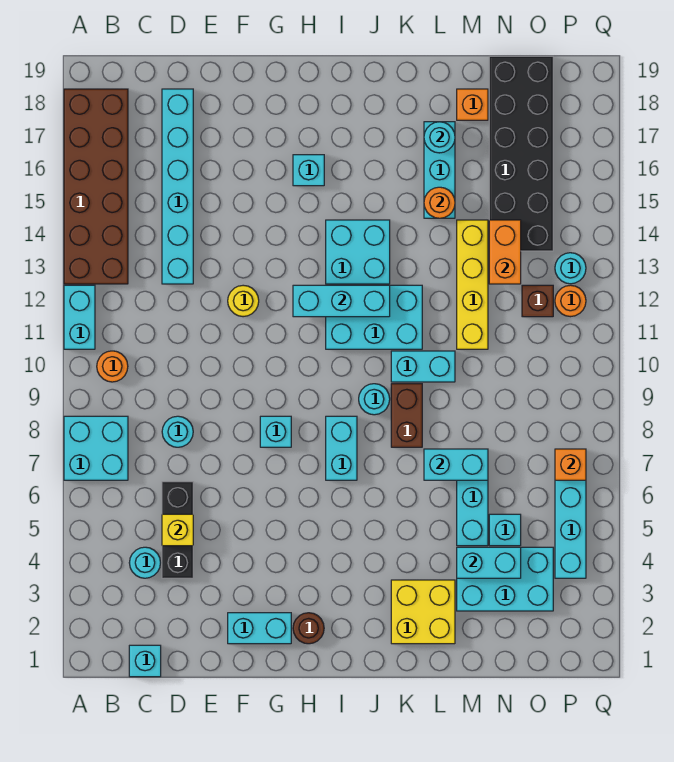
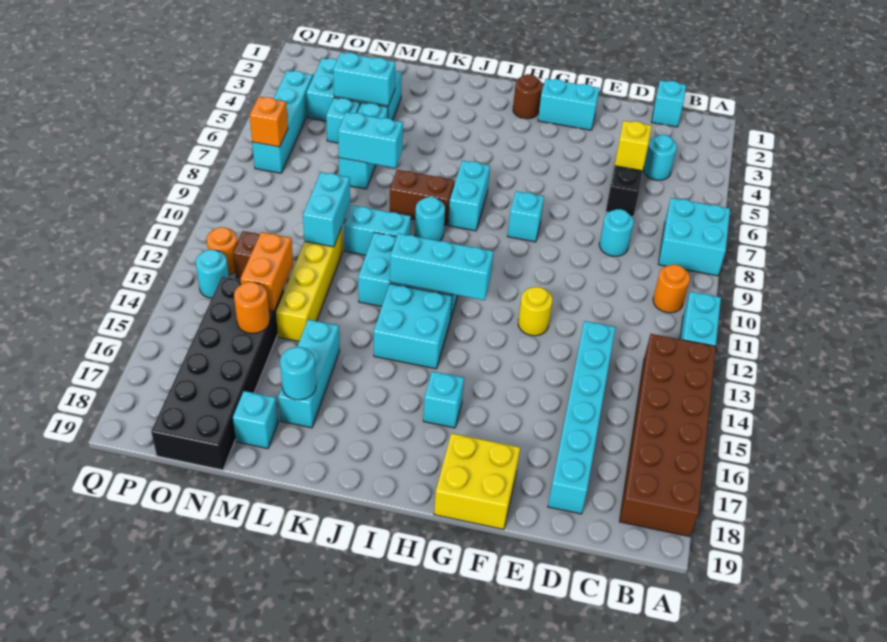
yellow brick K2:L3 level 1 -> yellow brick F18:G19 level 1
brown brick K8:K9 level 1 -> brown brick J8:K8 level 1
orange round brick L15 level 2 -> orange round brick N15 level 2
none -> cyan brick M10:M11 level 2
orange brick M18 level 1 -> cyan brick M18 level 1

